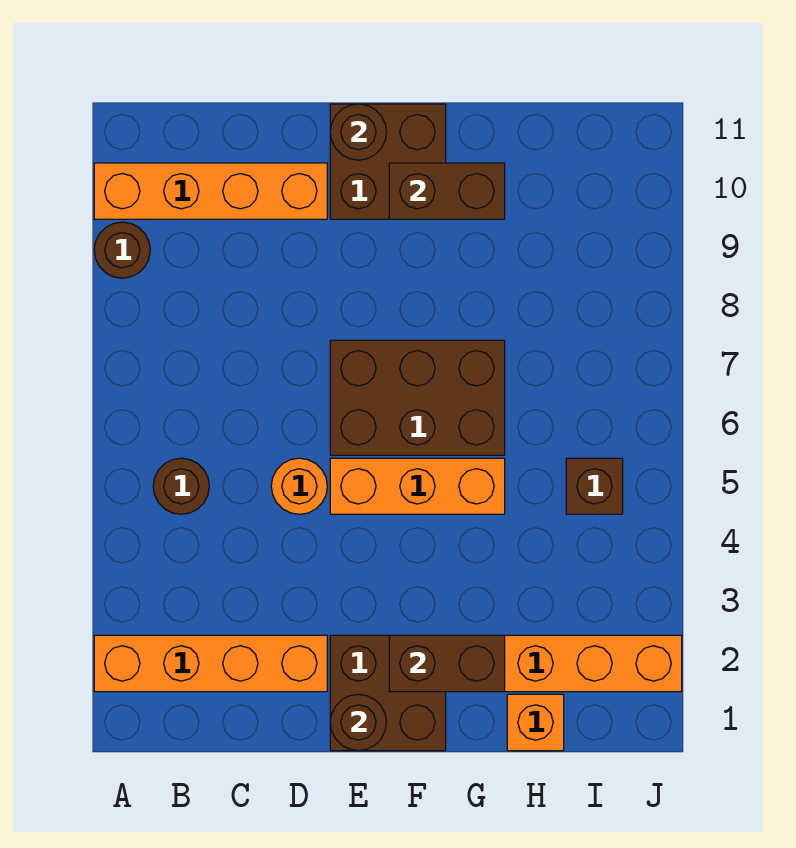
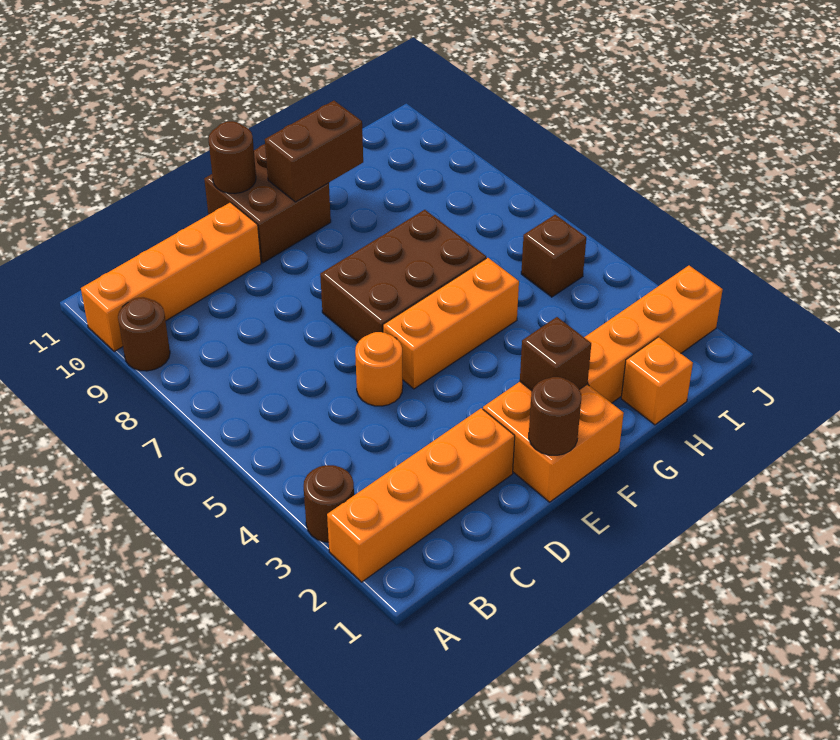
brown round brick B5 level 1 -> brown round brick A3 level 1
brown brick E1:F2 level 1 -> orange brick E1:F2 level 1
brown brick F2:G2 level 2 -> brown brick F2 level 2

